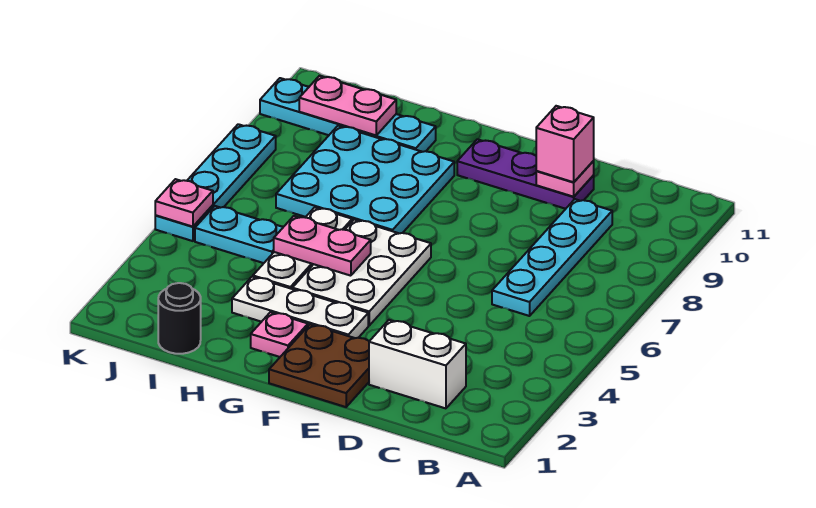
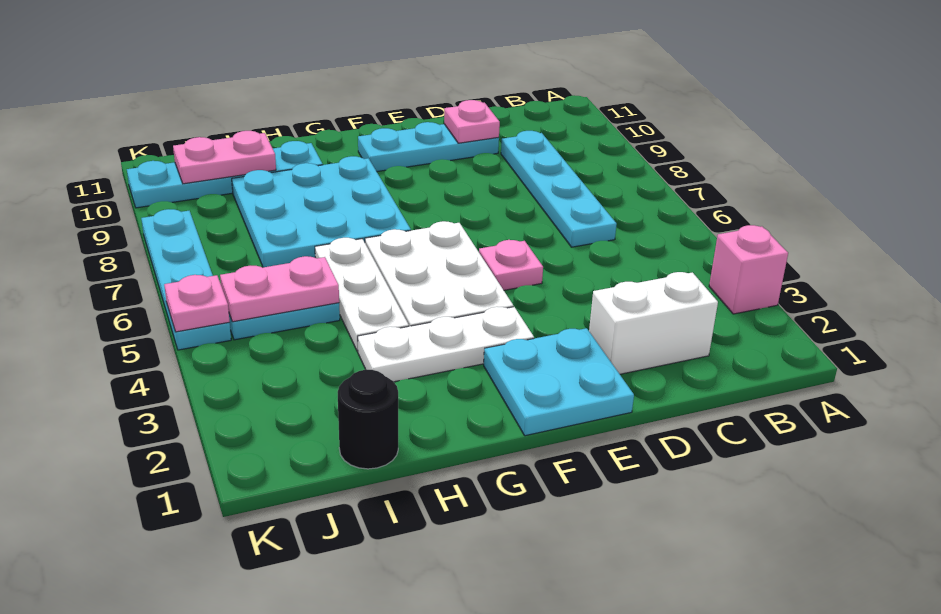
purple plate D10:F10 level 1 -> cyan plate D10:F10 level 1
pink brick D10 level 3 -> pink brick A3 level 1
brown plate E1:F2 level 1 -> cyan plate E1:F2 level 1
pink plate G2 level 1 -> pink plate E5 level 1
pink plate G5:H5 level 2 -> pink plate I5:J5 level 2

